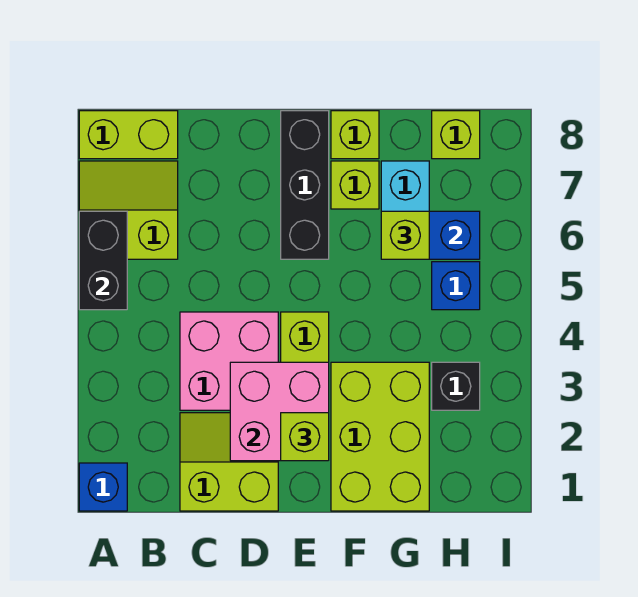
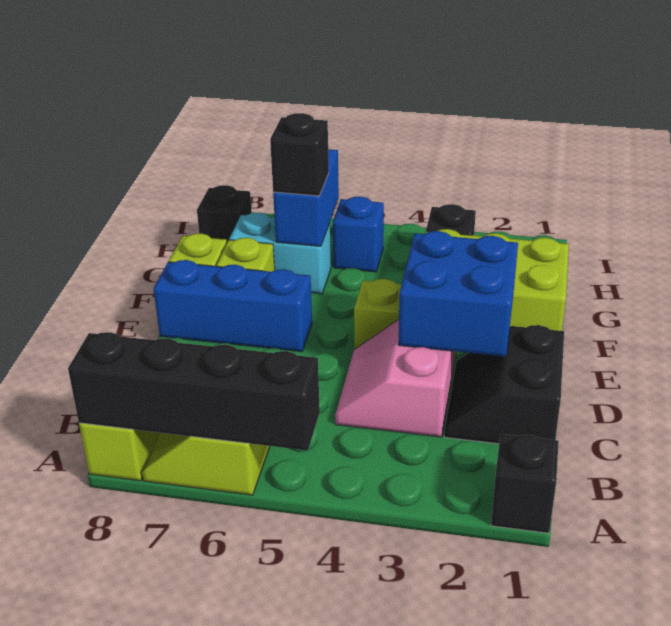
blue brick A1 level 1 -> black brick A1 level 1
black brick A5:A6 level 2 -> black brick A5:A8 level 2
lime slope C1:D2 level 1 top 1 -> black slope C1:D2 level 1 top 1
pink brick C3:D4 level 1 -> pink slope C3:D4 level 1 top 3
pink brick D2:E3 level 2 -> blue brick D2:E3 level 2
lime brick E2 level 3 -> none
black brick E6:E8 level 1 -> blue brick E6:E8 level 1
lime brick G6 level 3 -> black brick G6 level 3
lime brick H8 level 1 -> black brick H8 level 1

